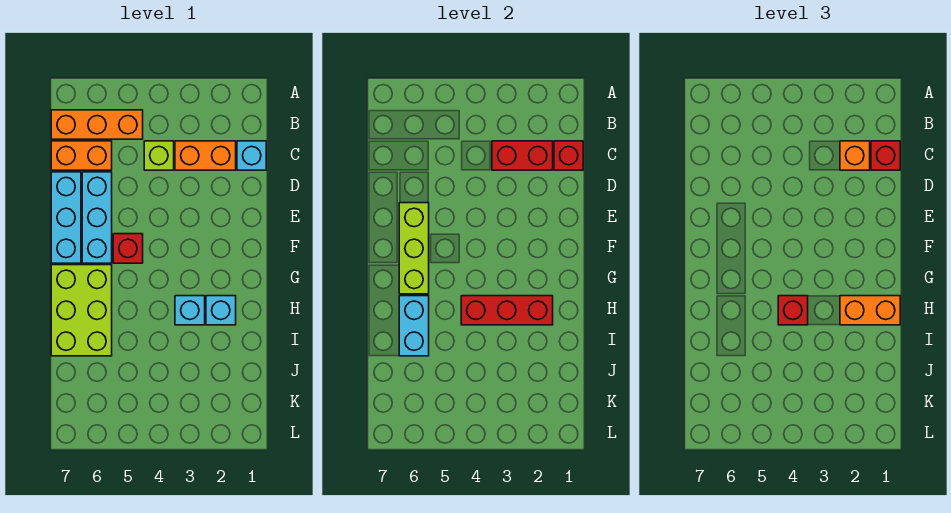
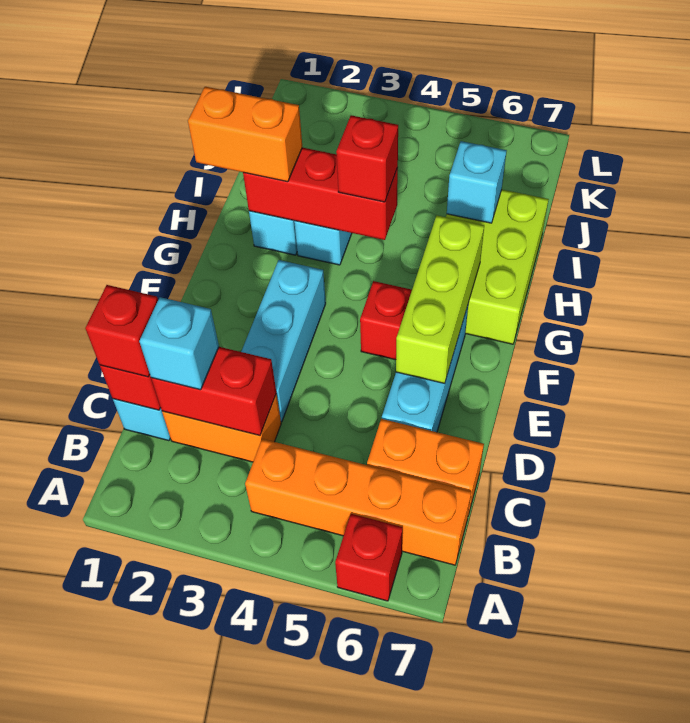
none -> red brick A6 level 1
orange brick B5:B7 level 1 -> orange brick B4:B7 level 1
orange brick C2 level 3 -> cyan brick C2 level 3
lime brick C4 level 1 -> none
cyan brick D7:F7 level 1 -> cyan brick D3:F3 level 1
cyan brick H6:I6 level 2 -> cyan brick I6 level 2

